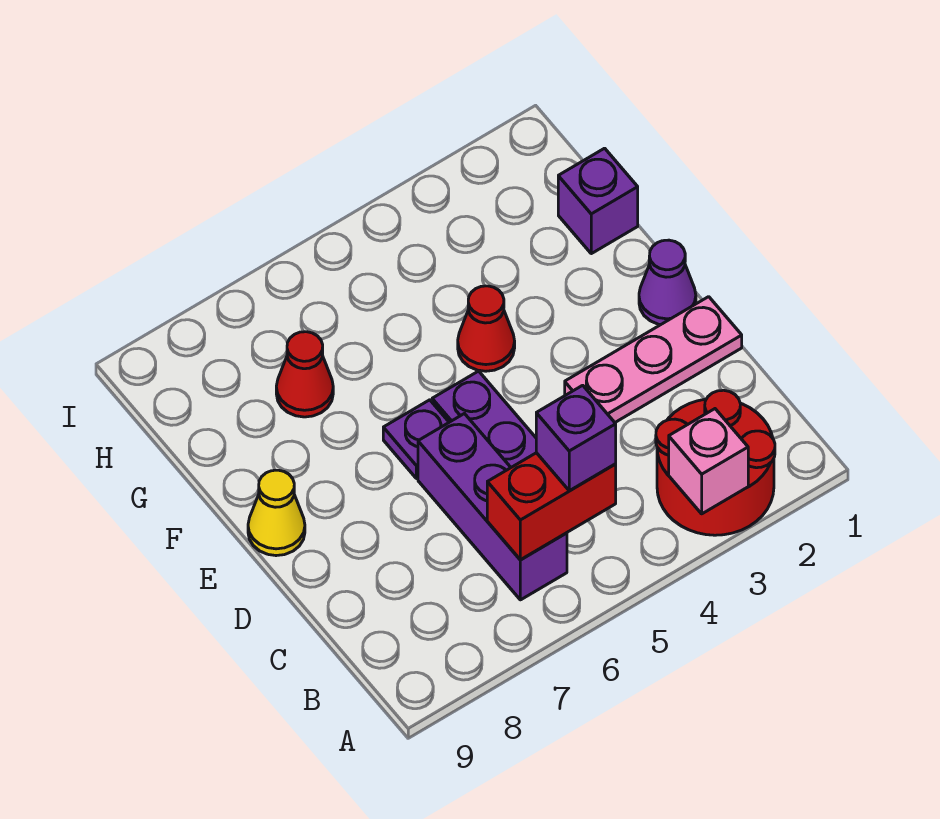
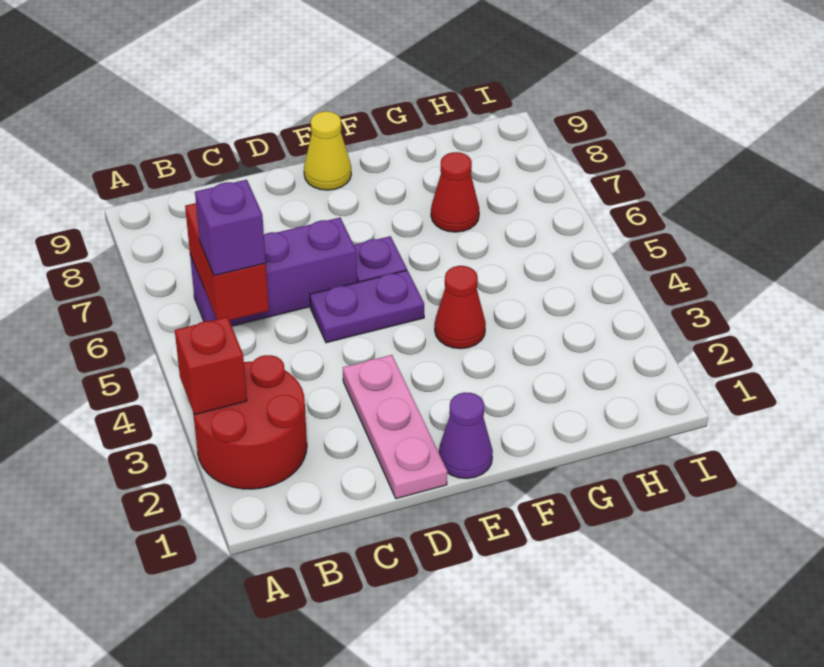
pink brick A3 level 2 -> red brick A3 level 2
purple brick G1 level 1 -> none

